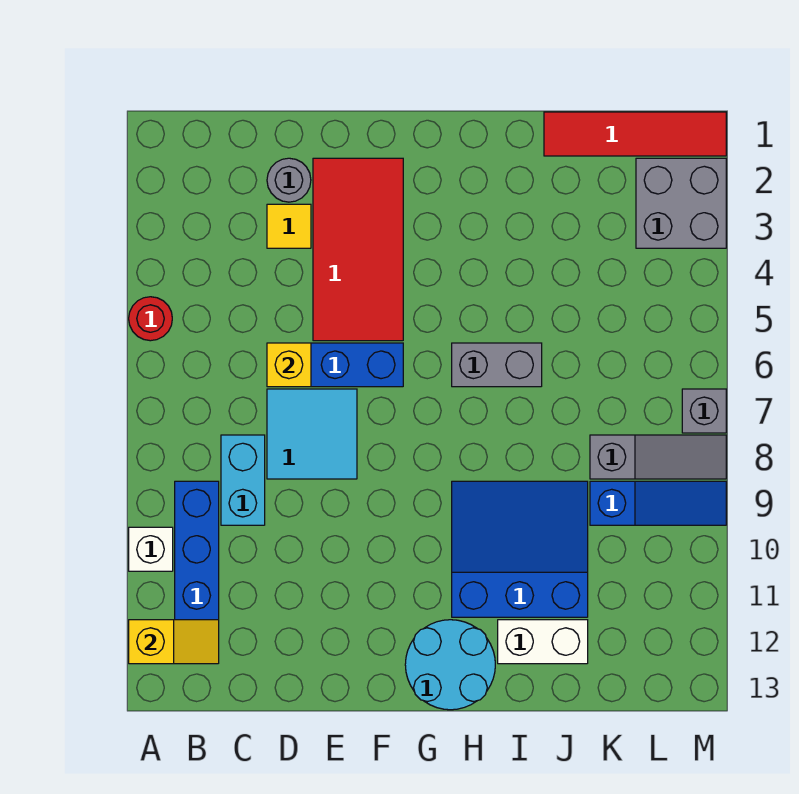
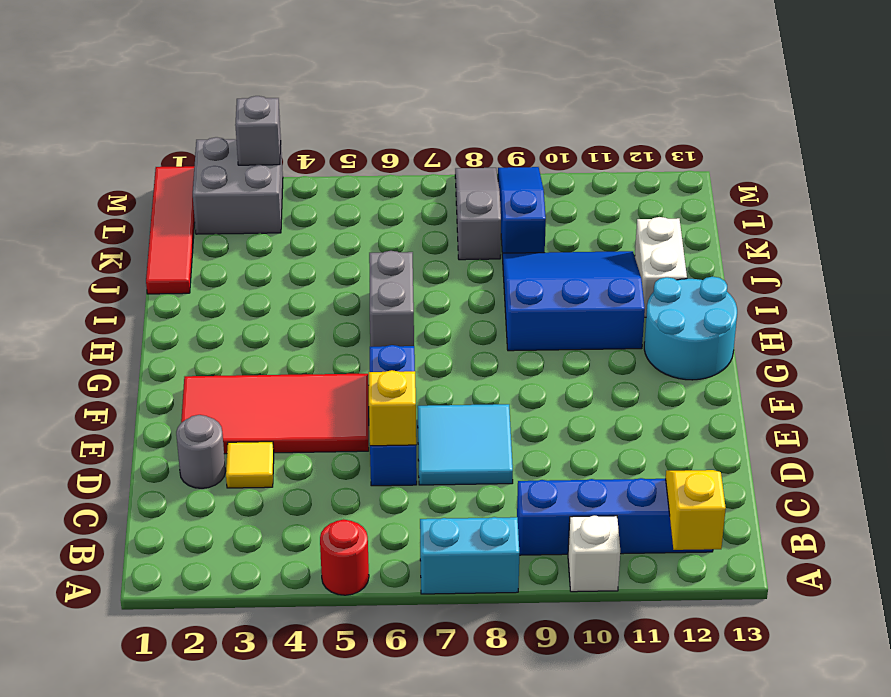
cyan brick C8:C9 level 1 -> cyan brick A7:A8 level 1
blue slope H9:J11 level 1 top 11 -> blue slope H9:J11 level 1 top H
grey brick M7 level 1 -> grey brick M3 level 2

